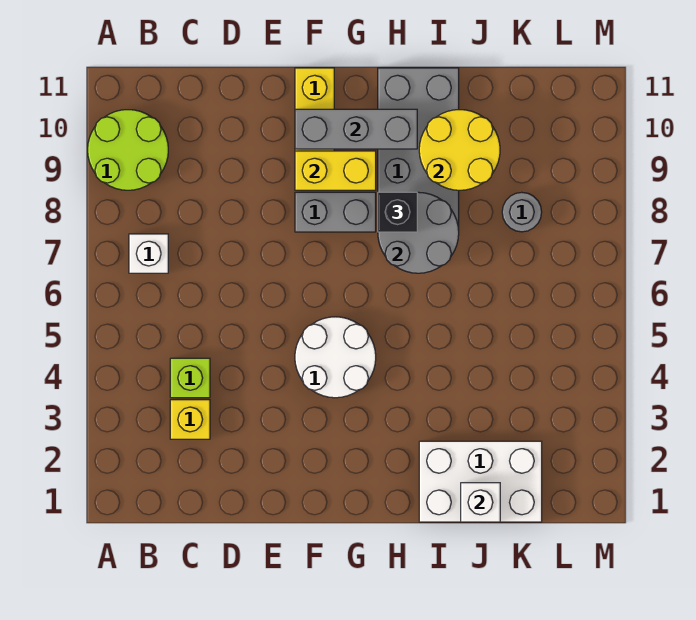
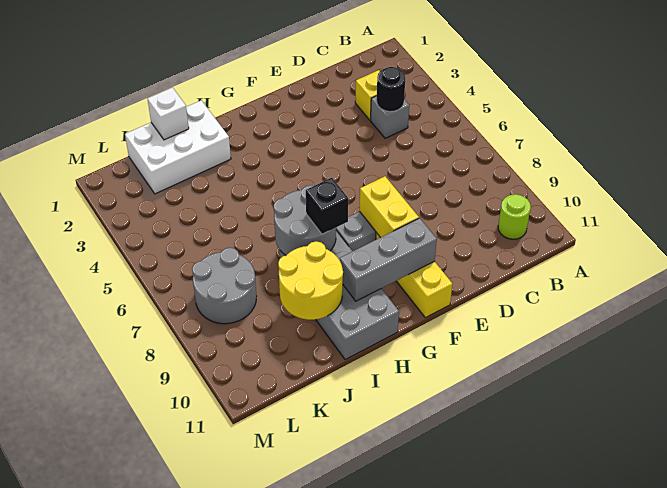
lime round brick A9:B10 level 1 -> lime round brick B10 level 1
white brick B7 level 1 -> none
lime brick C4 level 1 -> grey brick C4 level 1
none -> black round brick C4 level 2
white round brick F4:G5 level 1 -> none
yellow brick F9:G9 level 2 -> yellow brick F8:F9 level 2
grey round brick K8 level 1 -> grey round brick K7:L8 level 1

